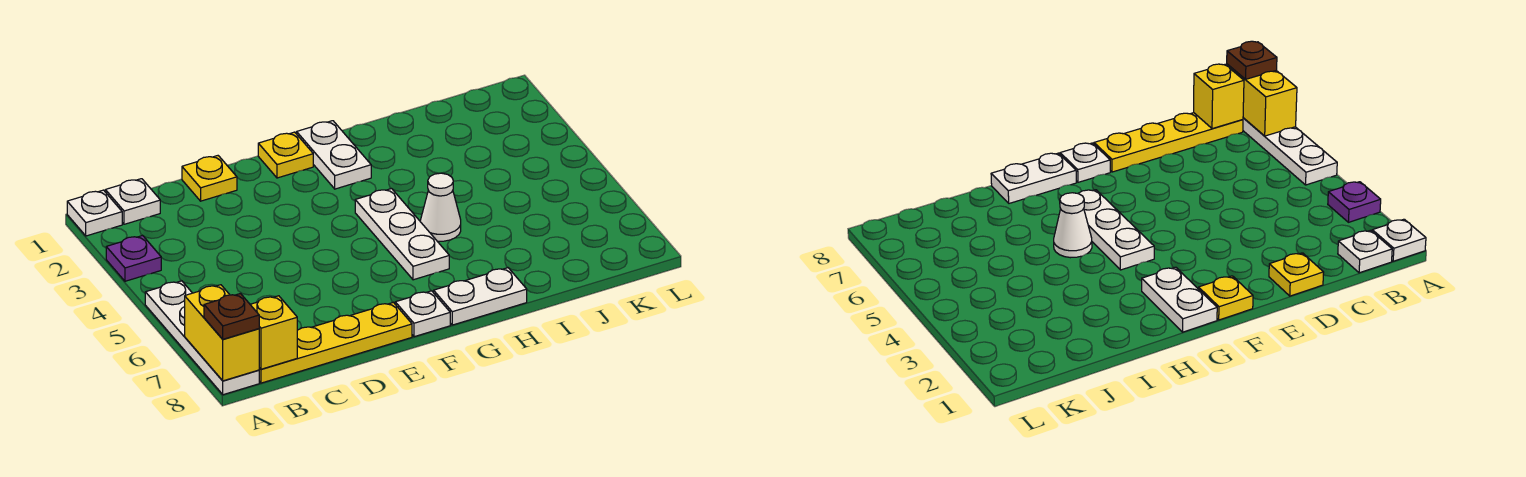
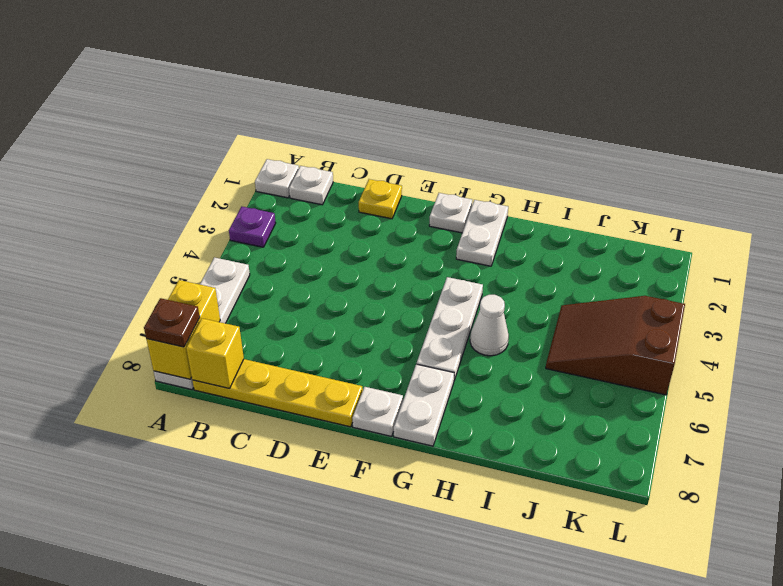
yellow plate F1 level 1 -> white plate F1 level 1
white plate G8:H8 level 1 -> white plate G7:G8 level 1
none -> brown slope J4:L5 level 1 top L

